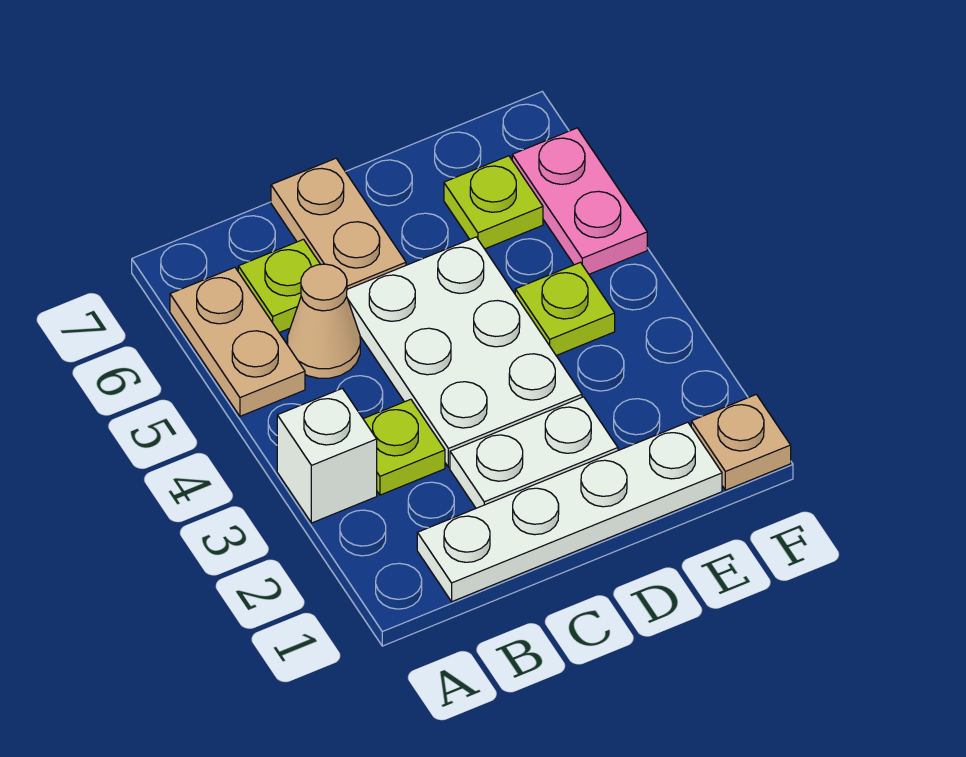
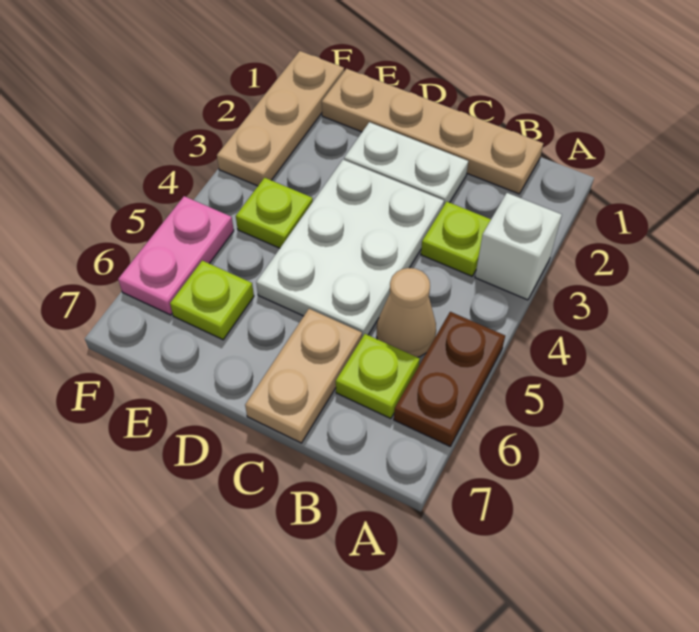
tan plate A5:A6 level 1 -> brown plate A5:A6 level 1
white plate B1:E1 level 1 -> tan plate B1:E1 level 1
tan plate F1 level 1 -> tan plate F1:F3 level 1

